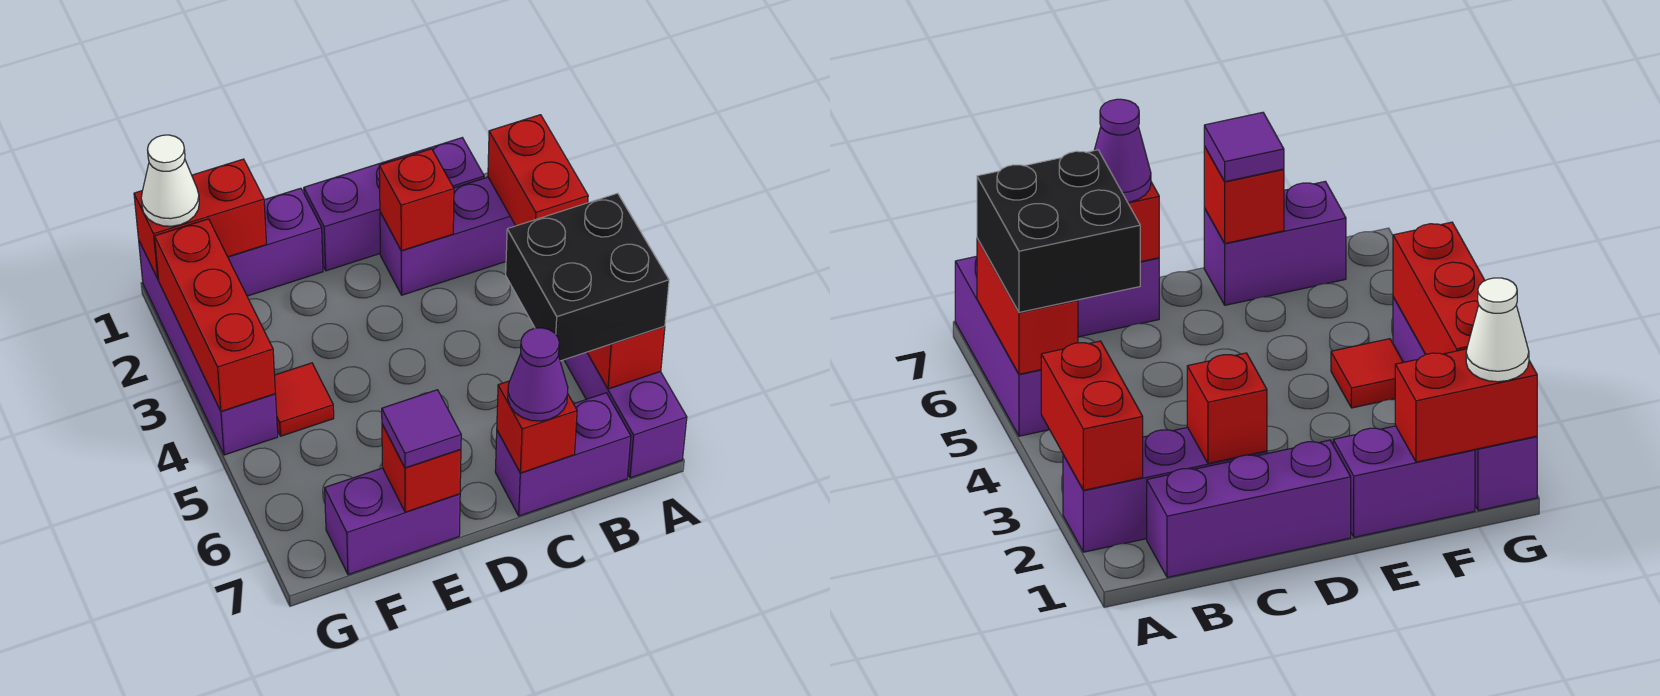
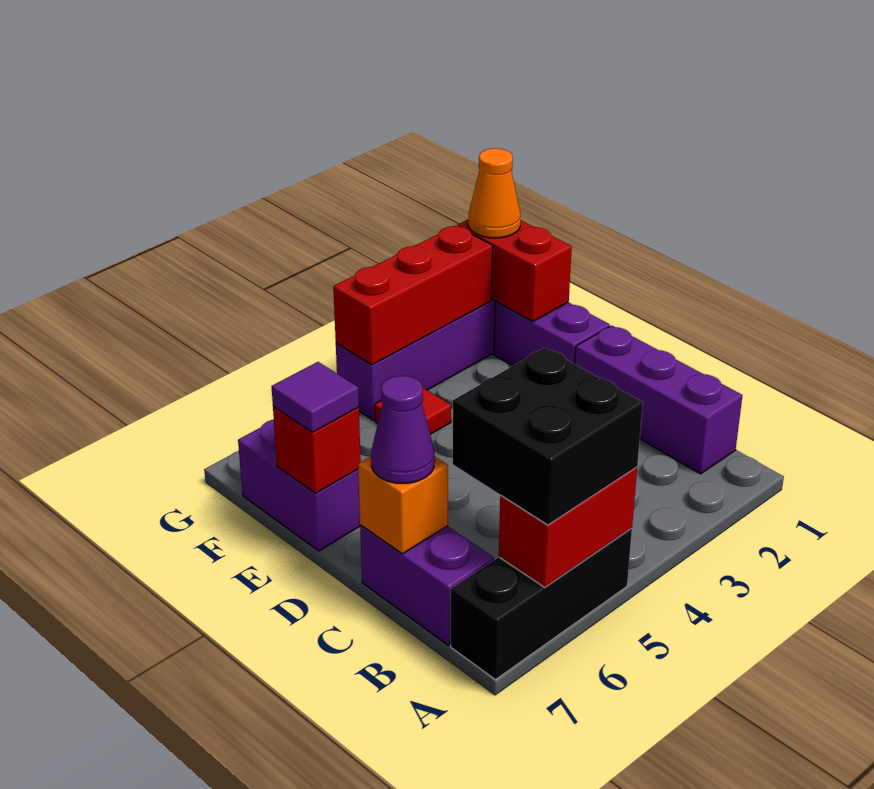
purple brick A2:C2 level 1 -> none
red brick A2:A3 level 2 -> none
purple brick A5:A7 level 1 -> black brick A5:A7 level 1
red brick C2 level 2 -> none
red brick C7 level 2 -> orange brick C7 level 2
white cone G1 level 3 -> orange cone G1 level 3

